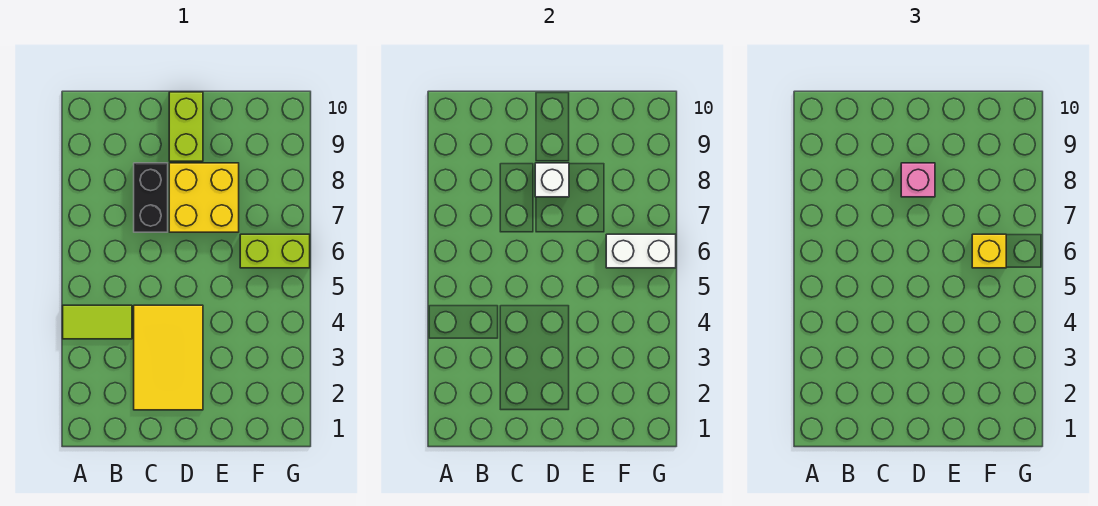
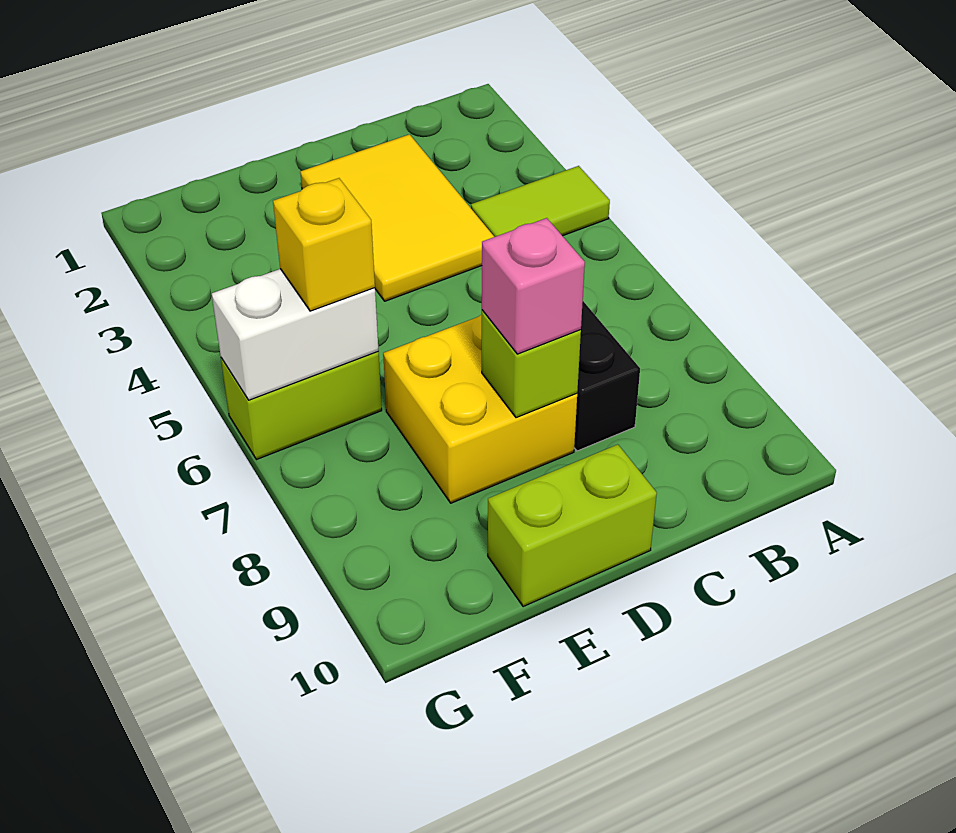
white brick D8 level 2 -> lime brick D8 level 2
lime brick D9:D10 level 1 -> lime brick D10:E10 level 1

